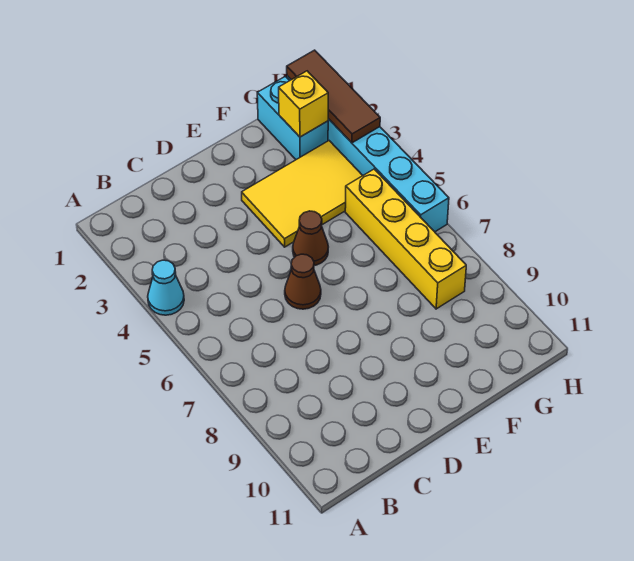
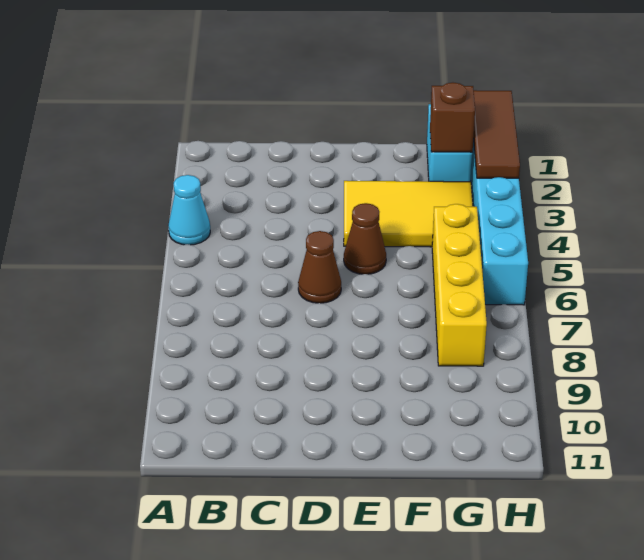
yellow brick G2 level 2 -> brown brick G2 level 2

